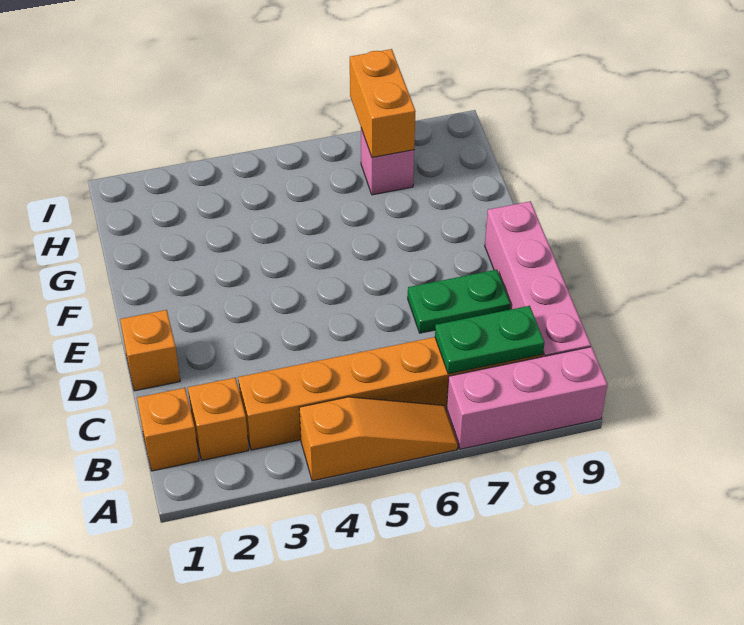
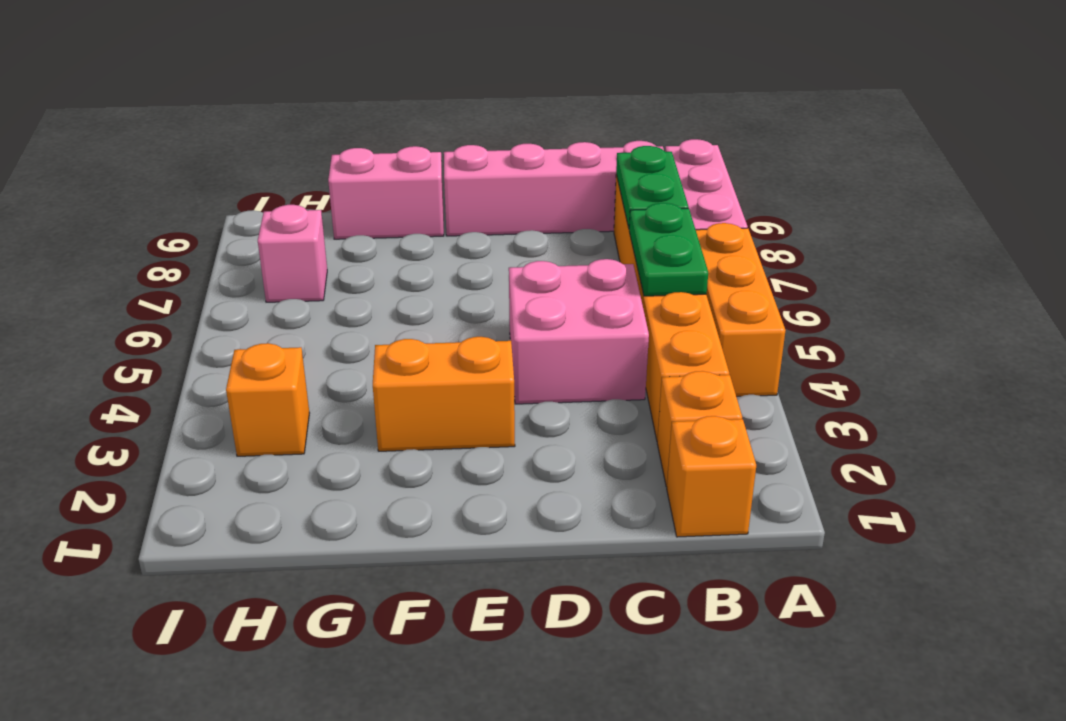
orange slope A4:A6 level 1 top 4 -> orange brick A4:A6 level 1
none -> pink brick C4:D5 level 1
orange brick D1 level 1 -> orange brick H3 level 1
green plate D7:D8 level 1 -> green plate B5:B6 level 2
none -> pink brick F9:G9 level 1
orange brick H7:I7 level 2 -> orange brick E3:F3 level 1

